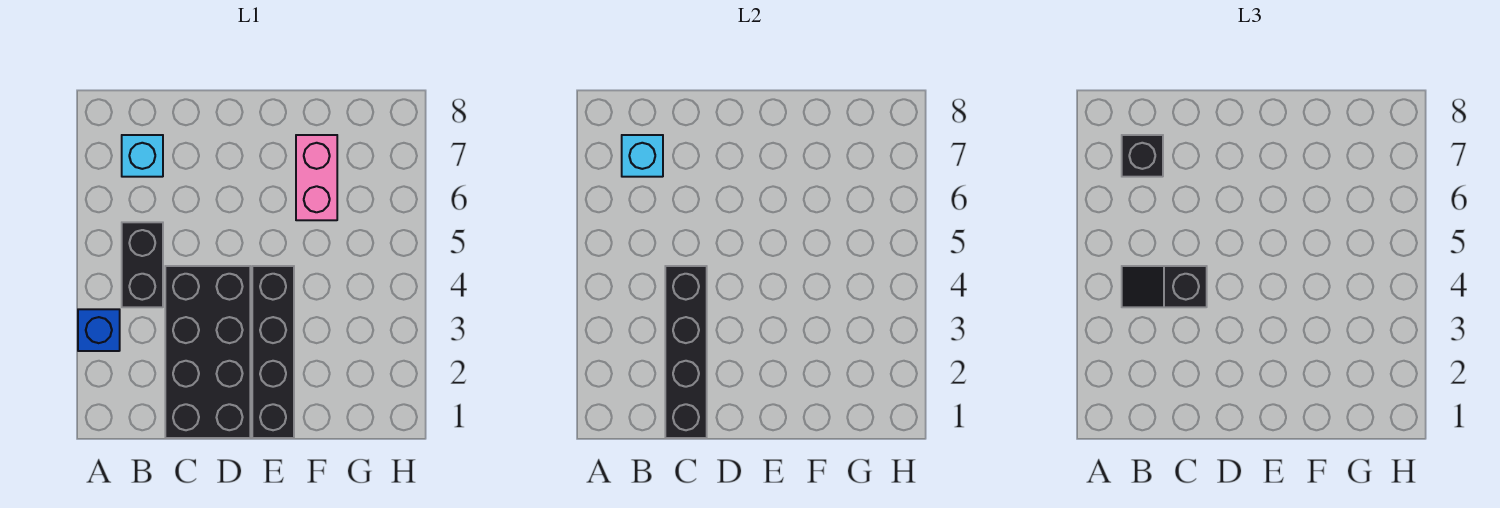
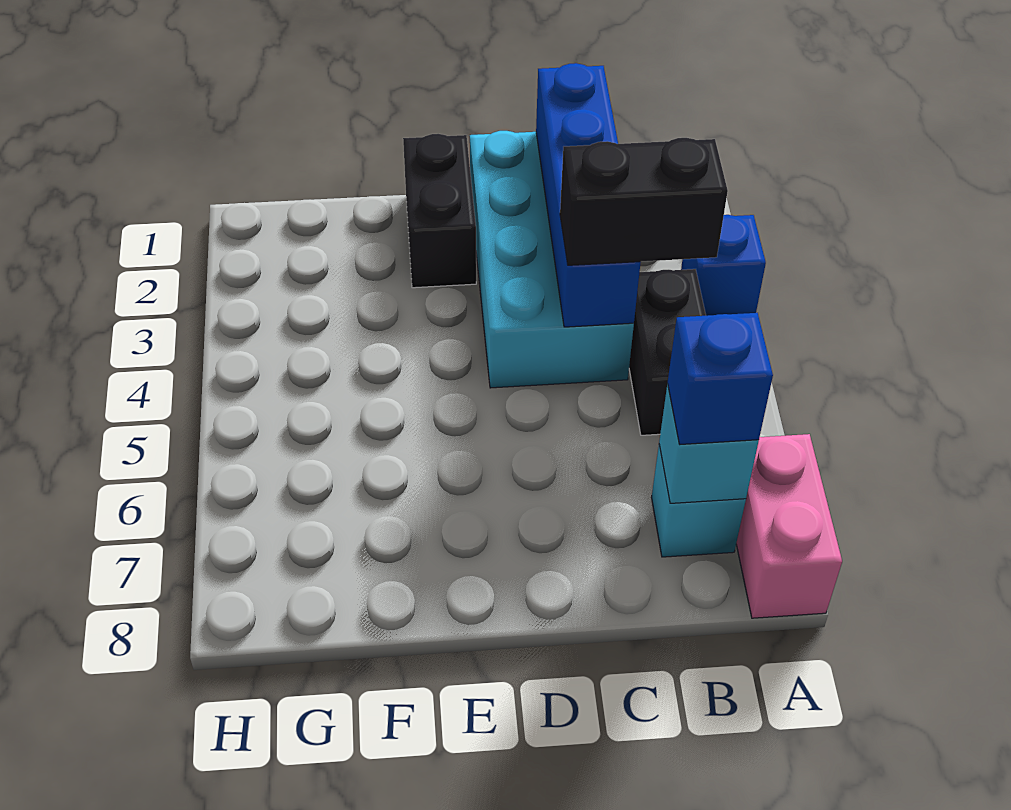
black slope B4:C4 level 3 top C -> black brick B4:C4 level 3
black brick B7 level 3 -> blue brick B7 level 3
black brick C1:D4 level 1 -> cyan brick C1:D4 level 1
black brick C1:C4 level 2 -> blue brick C1:C4 level 2
black brick E1:E4 level 1 -> black brick E1:E2 level 1
pink brick F6:F7 level 1 -> pink brick A7:A8 level 1

